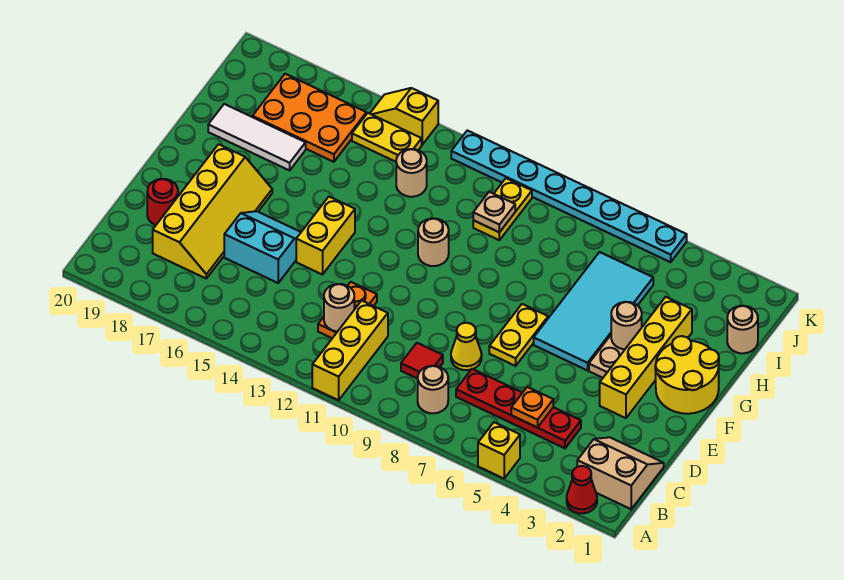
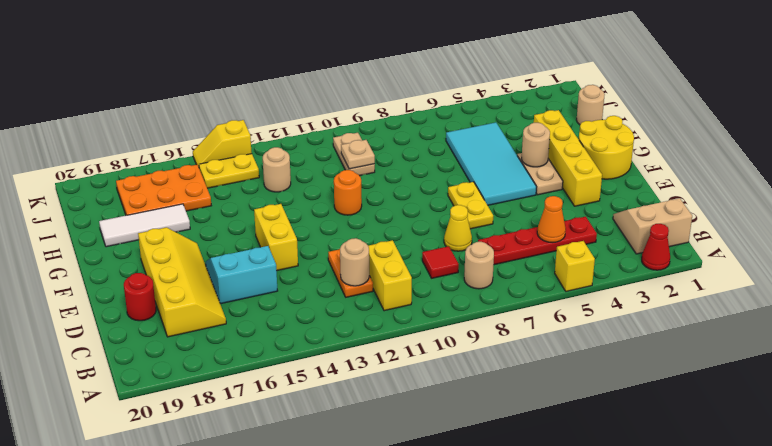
yellow brick A11:C11 level 1 -> yellow brick B11:C11 level 1
orange plate C5 level 2 -> orange cone C5 level 2
tan round brick G11 level 1 -> orange round brick G11 level 1
yellow plate I10:J10 level 1 -> tan plate I10:J10 level 1
cyan plate K5:K12 level 1 -> none

